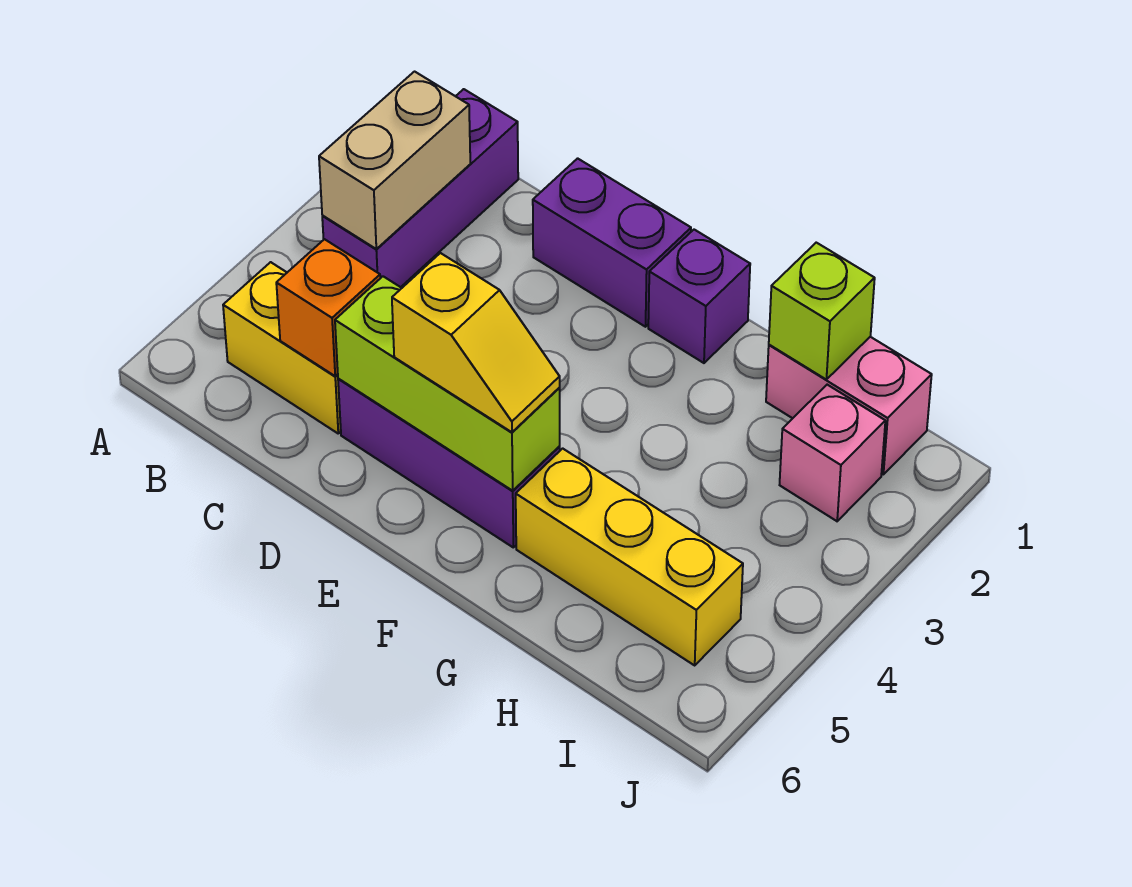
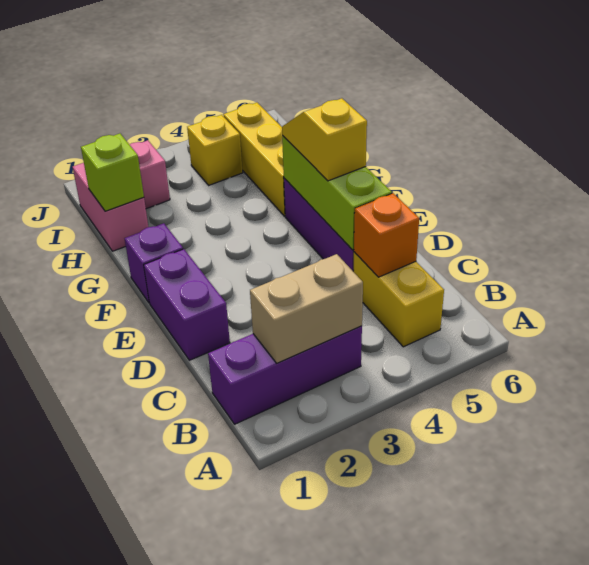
none -> yellow brick I4 level 1

